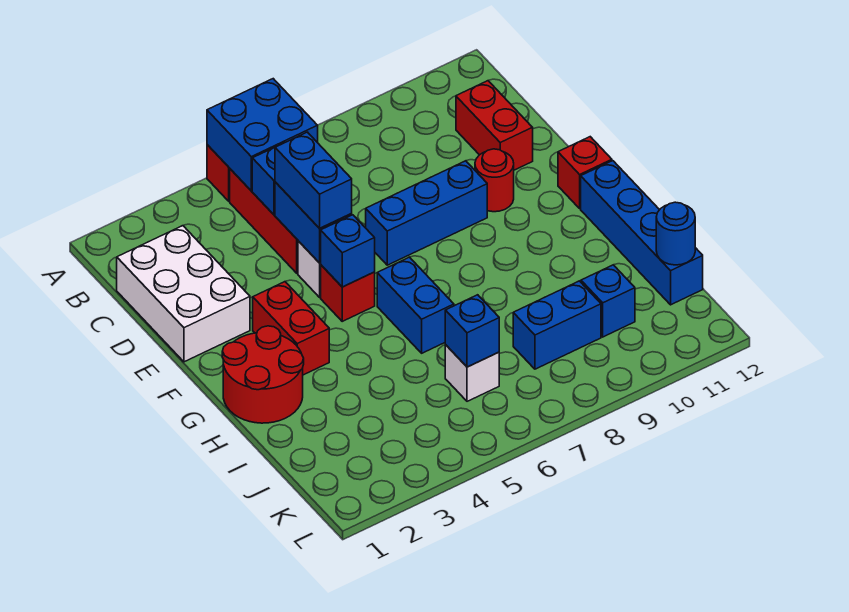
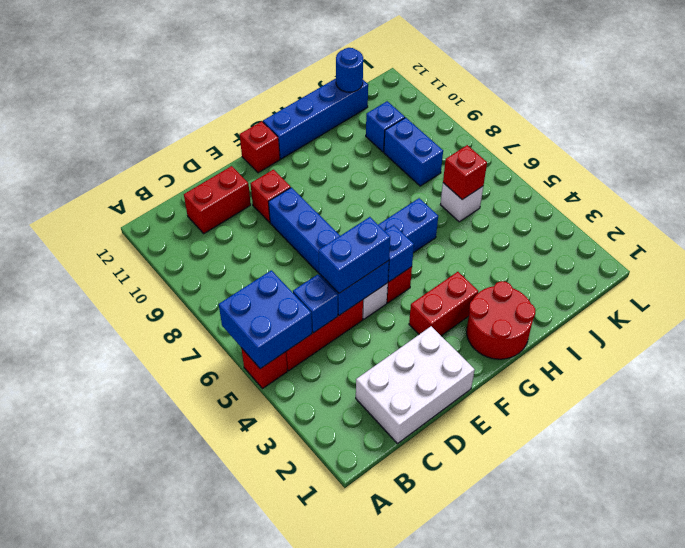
red round brick E10 level 1 -> red brick E10 level 1
blue brick J6 level 2 -> red brick J6 level 2

